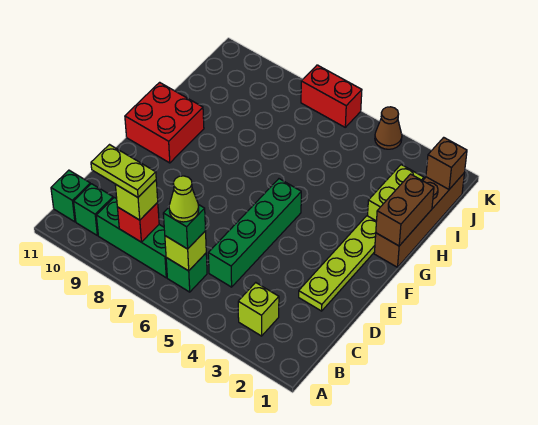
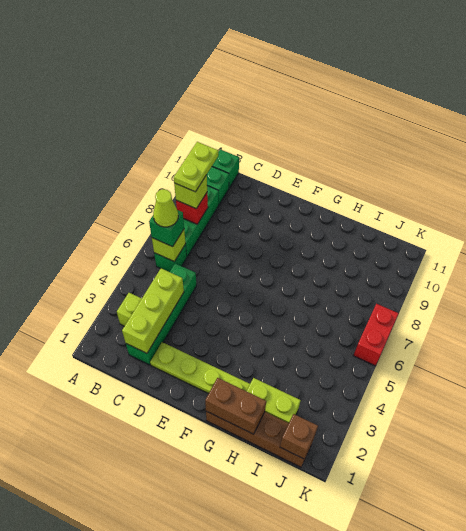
none -> lime brick C2:C4 level 2
green brick C5:F5 level 1 -> green brick C2:C5 level 1
red brick F10:G11 level 1 -> none
brown cone K4 level 1 -> none

